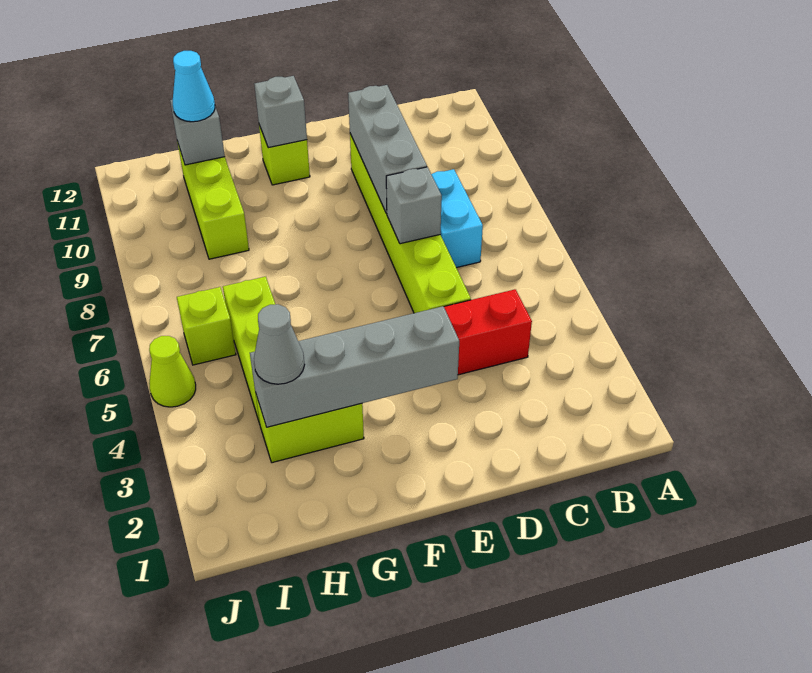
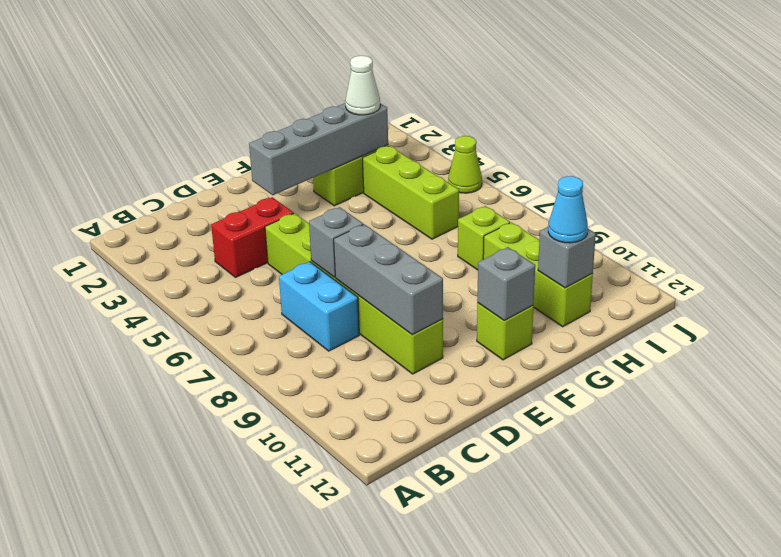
grey cone H3 level 3 -> white cone H3 level 3
lime brick I6 level 1 -> lime brick H8 level 1

